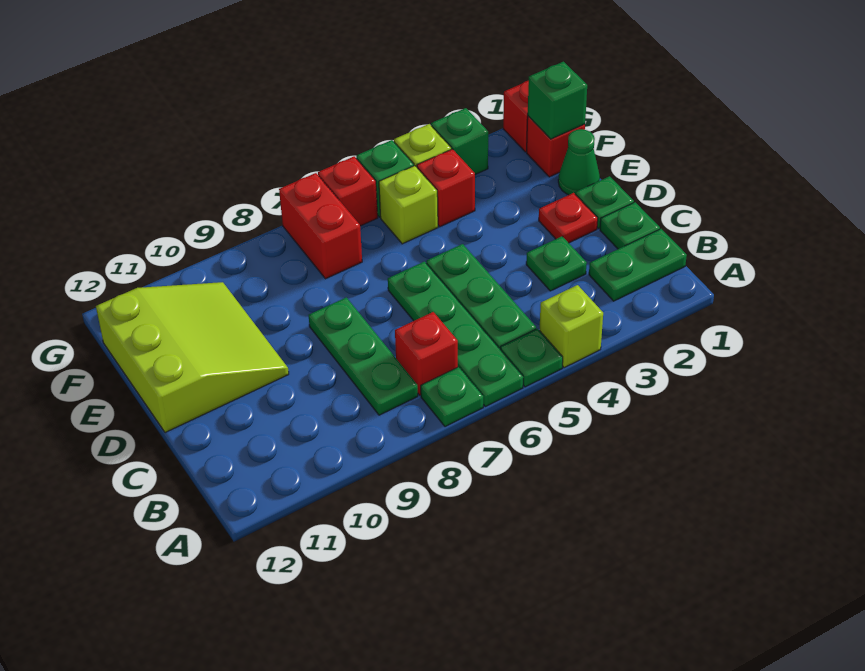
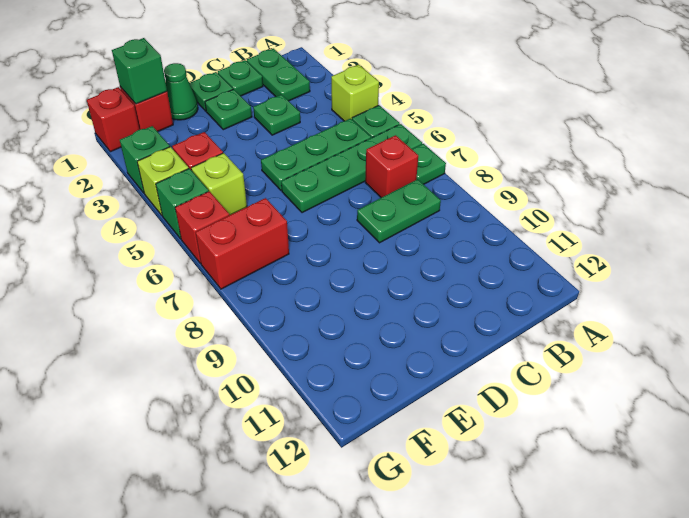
green plate B8:D8 level 1 -> green plate B8:C8 level 1
red plate D2 level 1 -> green plate D2 level 1
lime slope D10:F12 level 1 top 12 -> none

